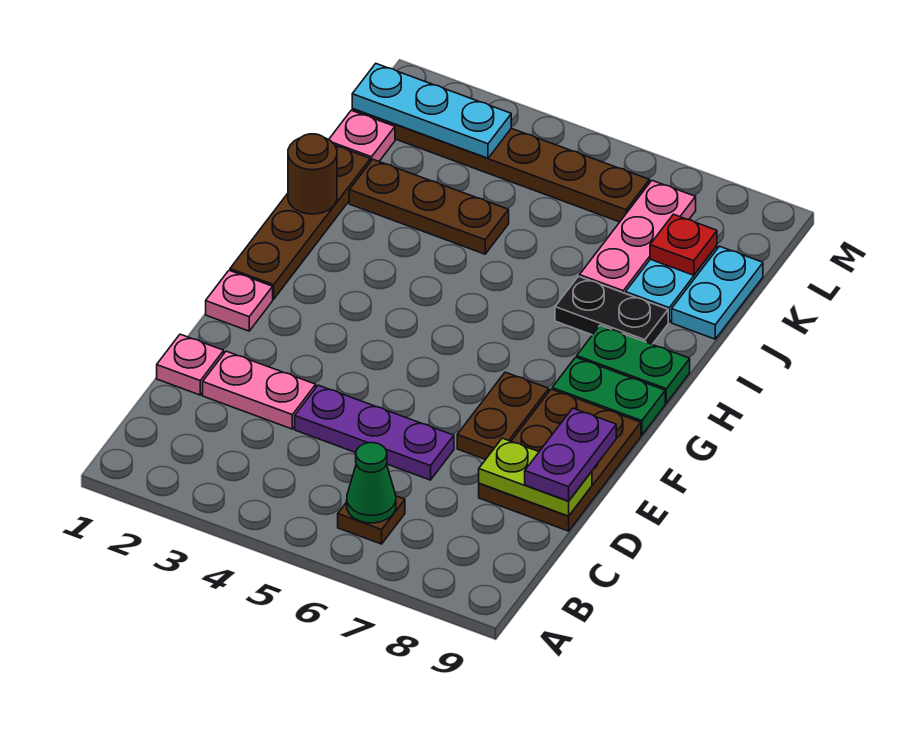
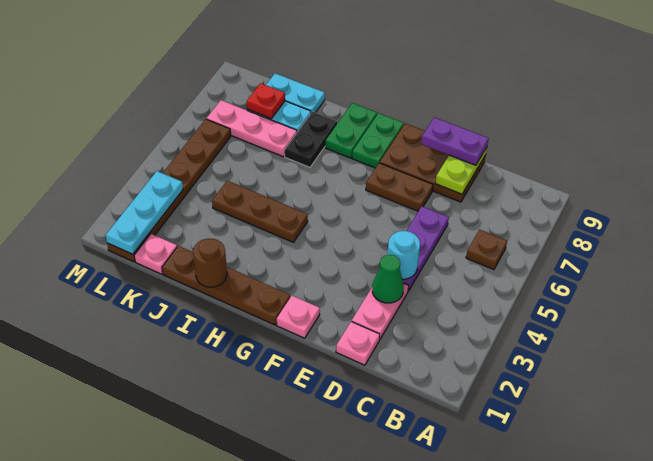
green cone B6 level 2 -> green cone D3 level 2
none -> cyan round brick D4 level 2
brown plate J2:J4 level 1 -> brown plate H4:J4 level 1

